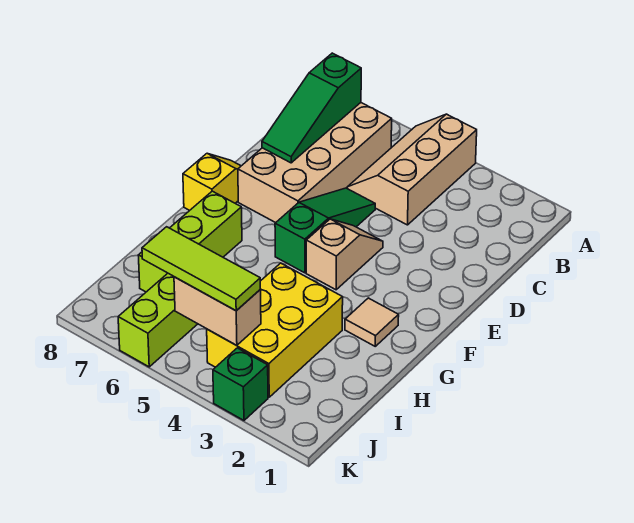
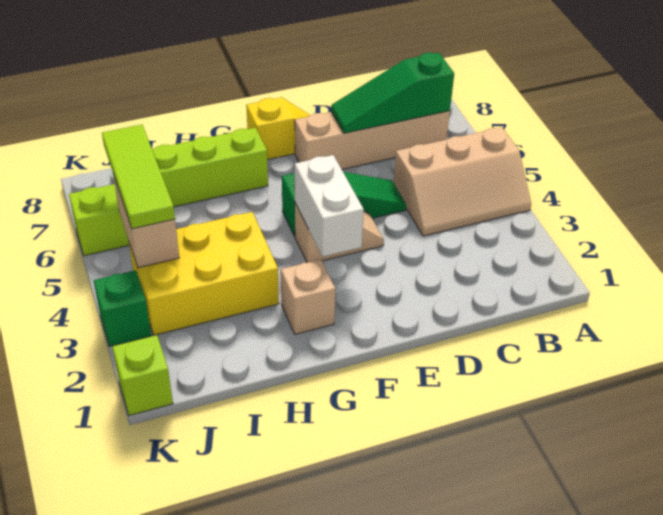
tan slope A4:C5 level 1 top 4 -> tan slope A4:C5 level 1 top 5
tan brick B6:E7 level 1 -> tan brick B7:E7 level 1
none -> white brick F3:F4 level 2
tan tile G2 level 1 -> tan brick G2 level 1
none -> lime brick K1 level 1

